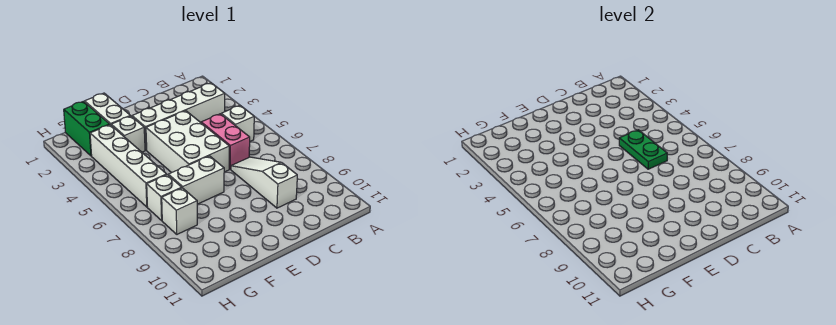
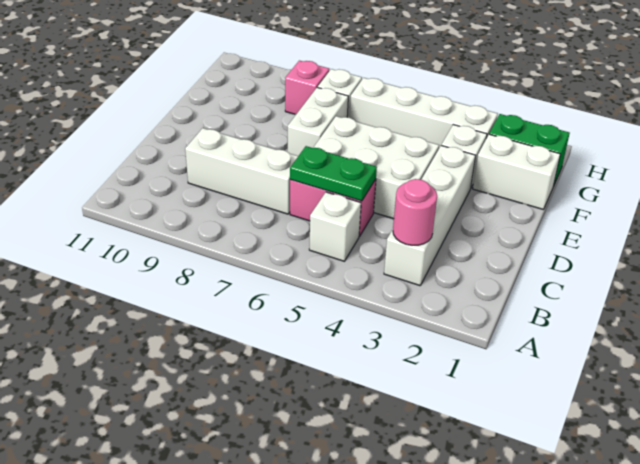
none -> pink round brick B3 level 2
white slope C7:C9 level 1 top 9 -> white brick C7:C9 level 1
white brick G8 level 1 -> pink brick G8 level 1

